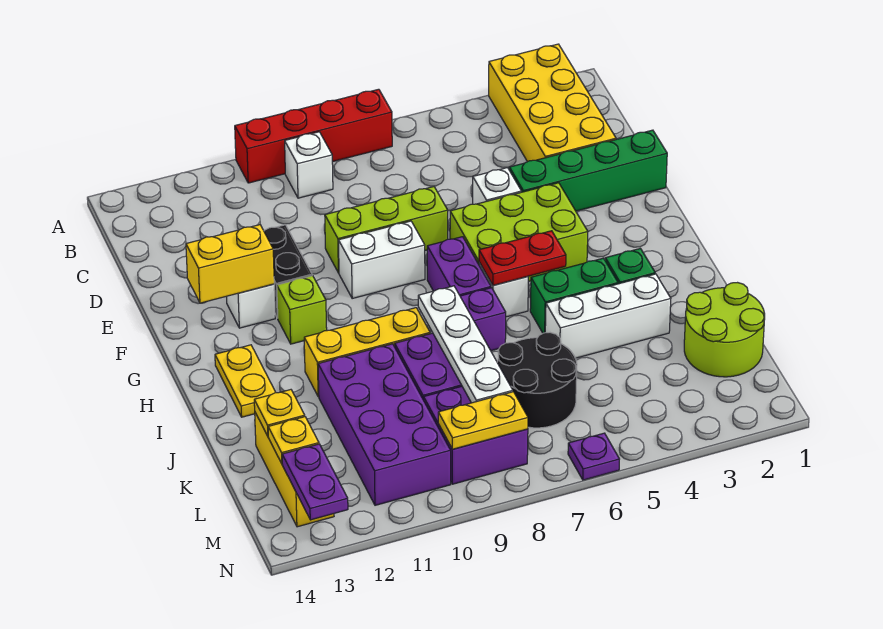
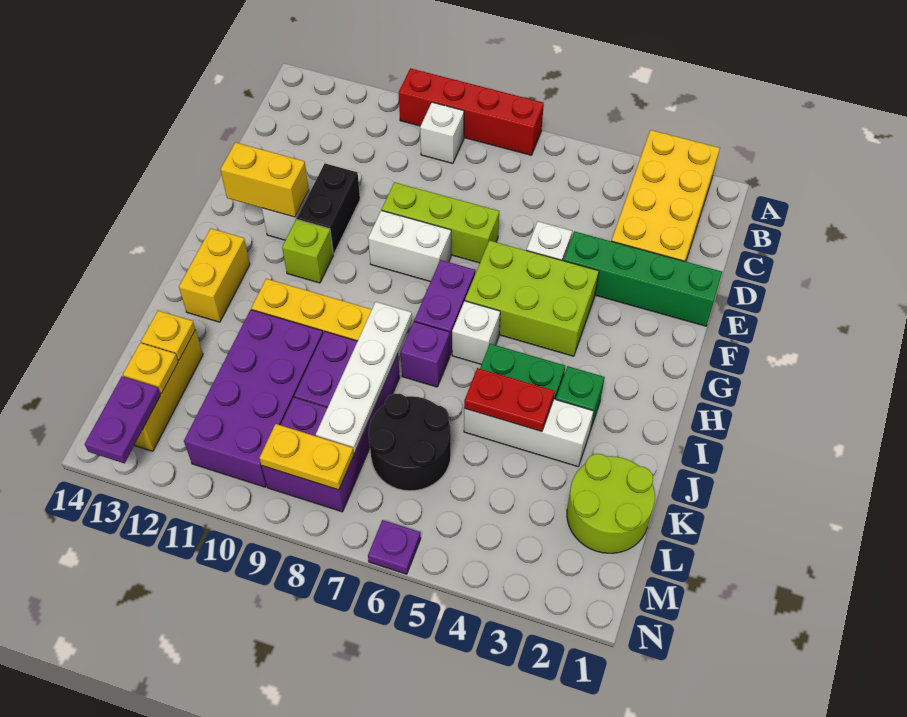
red plate H5:H6 level 2 -> red plate J4:J5 level 2
yellow plate H13:I13 level 1 -> yellow brick H13:I13 level 1

